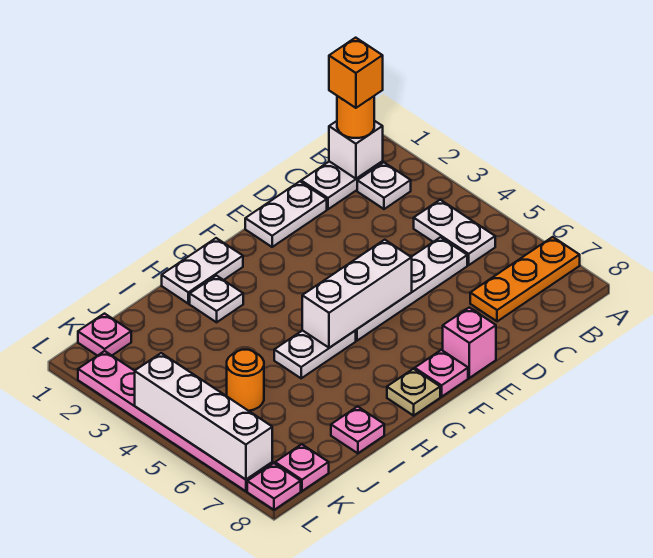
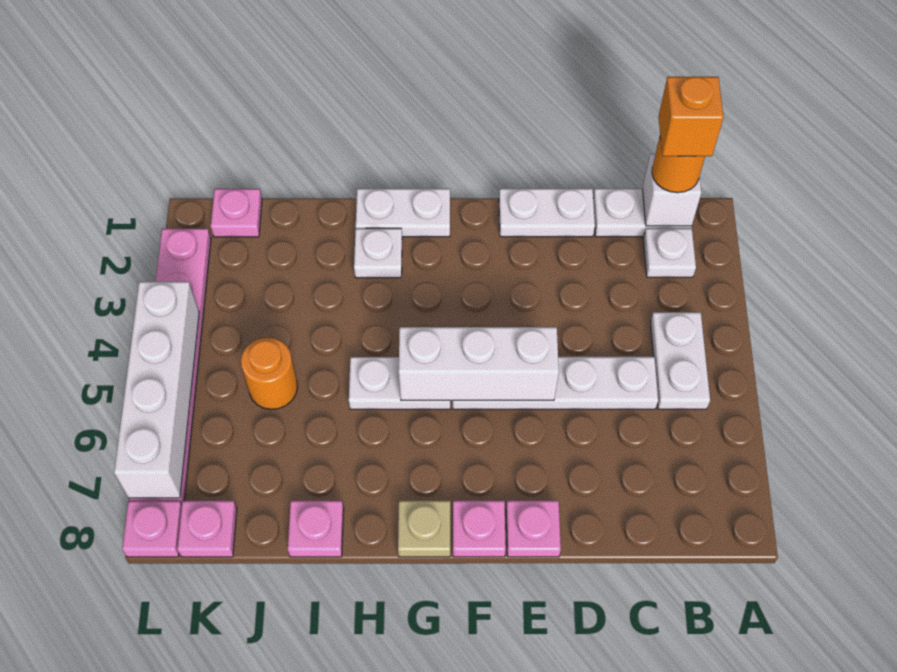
orange plate A7:C7 level 1 -> none
pink brick E8 level 1 -> pink plate E8 level 1

